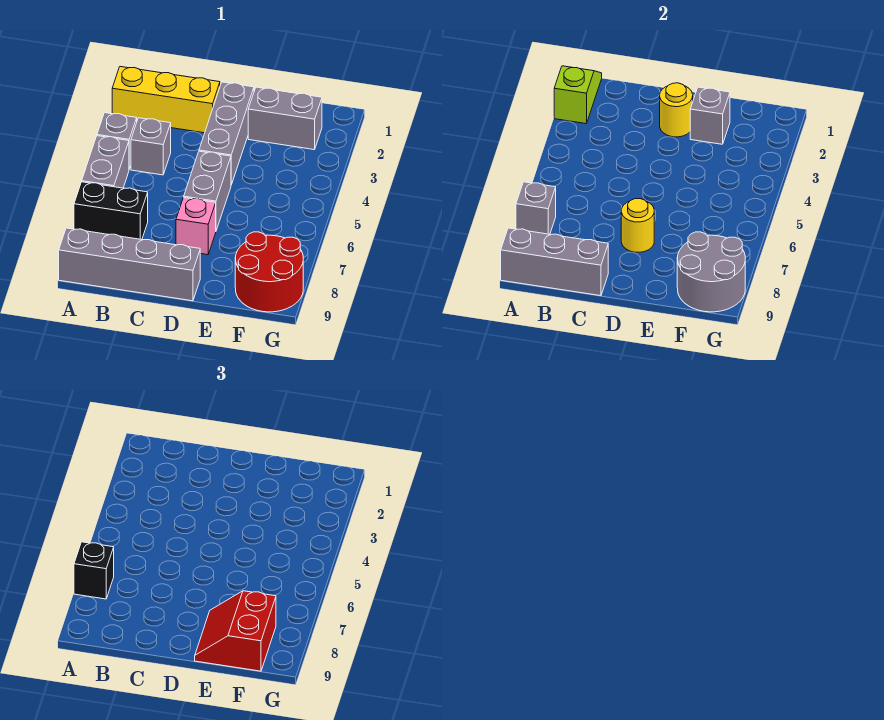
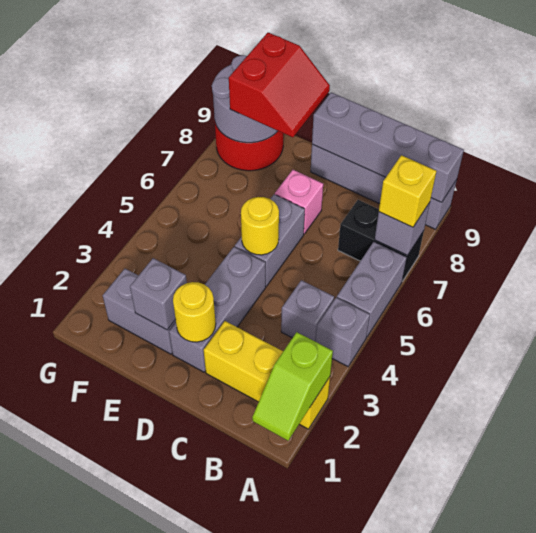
black brick A7 level 3 -> yellow brick A7 level 3
grey brick A9:C9 level 2 -> grey brick A9:D9 level 2
yellow round brick D7 level 2 -> yellow round brick D5 level 2

